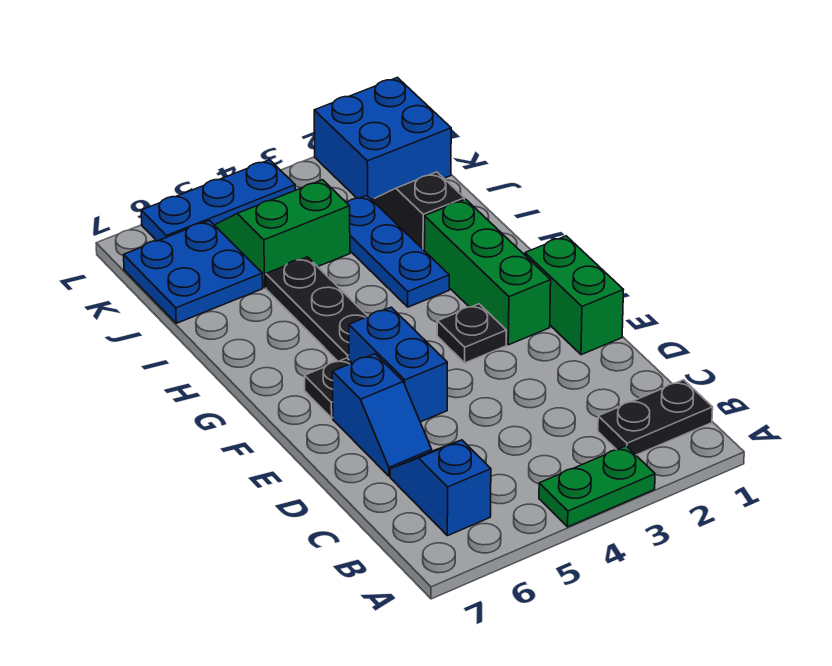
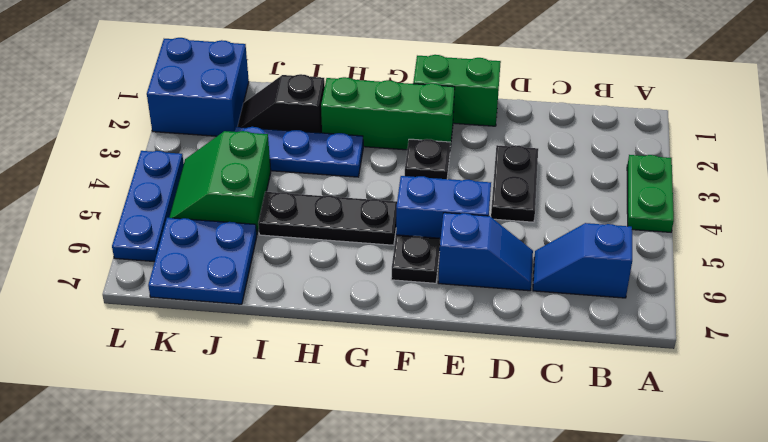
black plate B1:B2 level 1 -> black plate D3:D4 level 1

